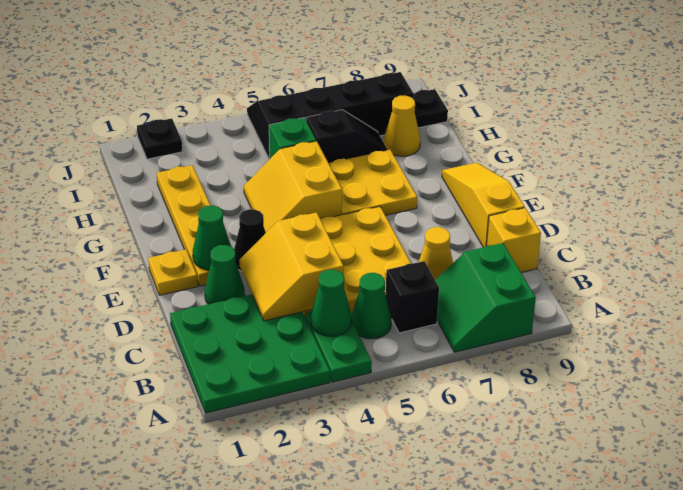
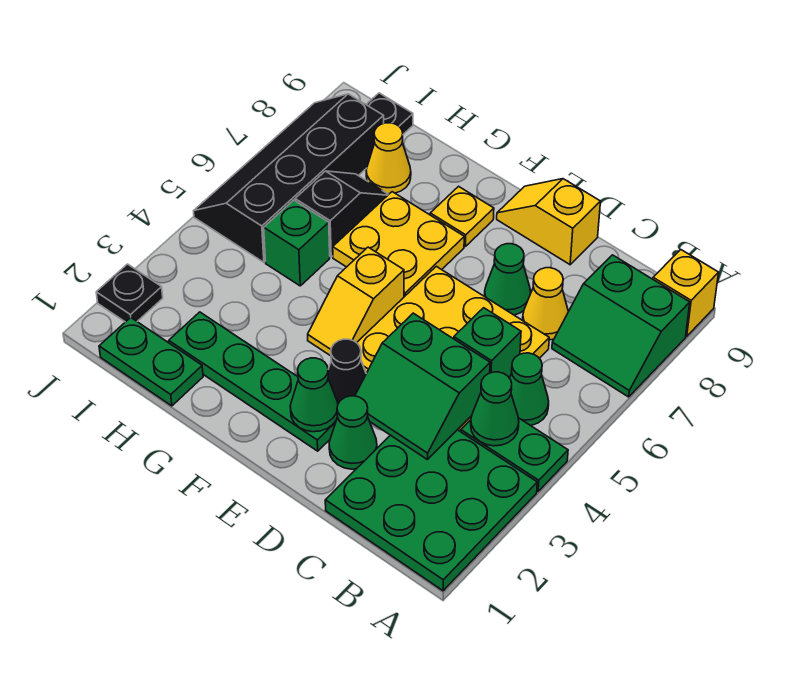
black brick B6 level 1 -> none
yellow slope C3:D4 level 2 top 4 -> green slope C3:D4 level 2 top 4
none -> green brick C5 level 2
yellow brick C9 level 1 -> yellow brick A9 level 1
none -> green cone D7 level 1
yellow slope D9:F9 level 1 top D -> yellow slope D9:E9 level 1 top D
yellow plate E1 level 1 -> yellow plate F8 level 1
yellow plate E2:H2 level 1 -> green plate E2:H2 level 1
yellow slope F4:G5 level 1 top 5 -> yellow slope F4:F5 level 1 top 5
none -> green plate H1:I1 level 1

